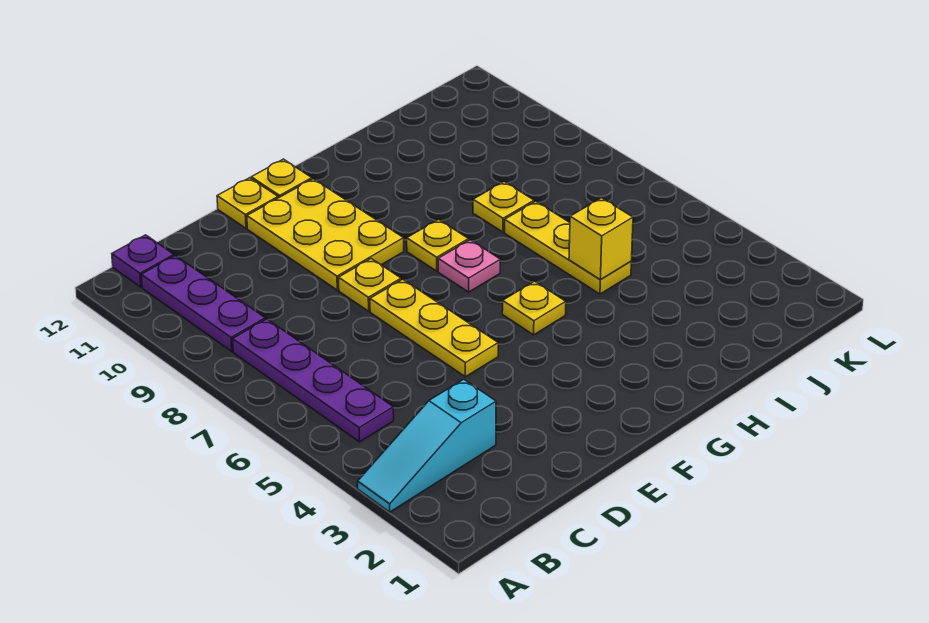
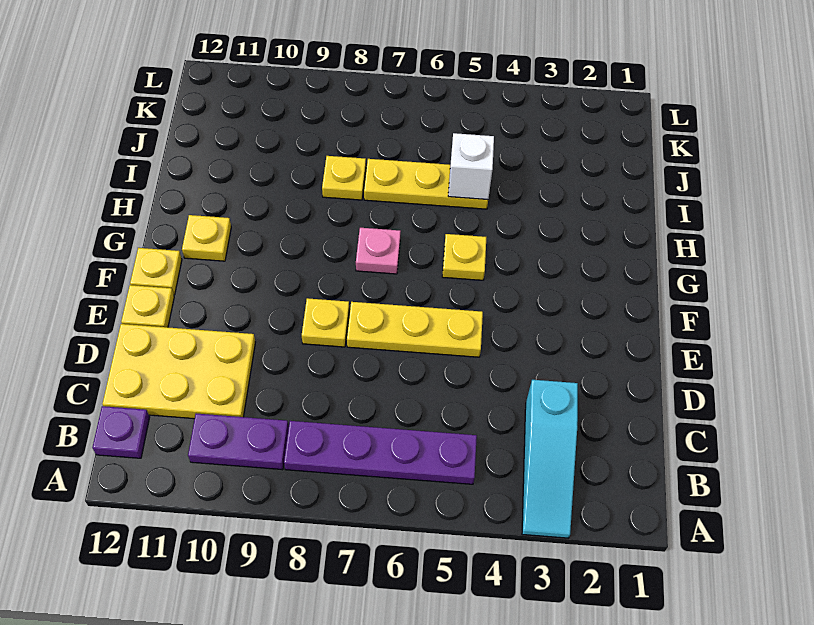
purple plate B9:B11 level 1 -> purple plate B9:B10 level 1
yellow plate E9:F11 level 1 -> yellow plate C10:D12 level 1
yellow plate G8 level 1 -> yellow plate G11 level 1
yellow brick I5 level 2 -> white brick I5 level 2

